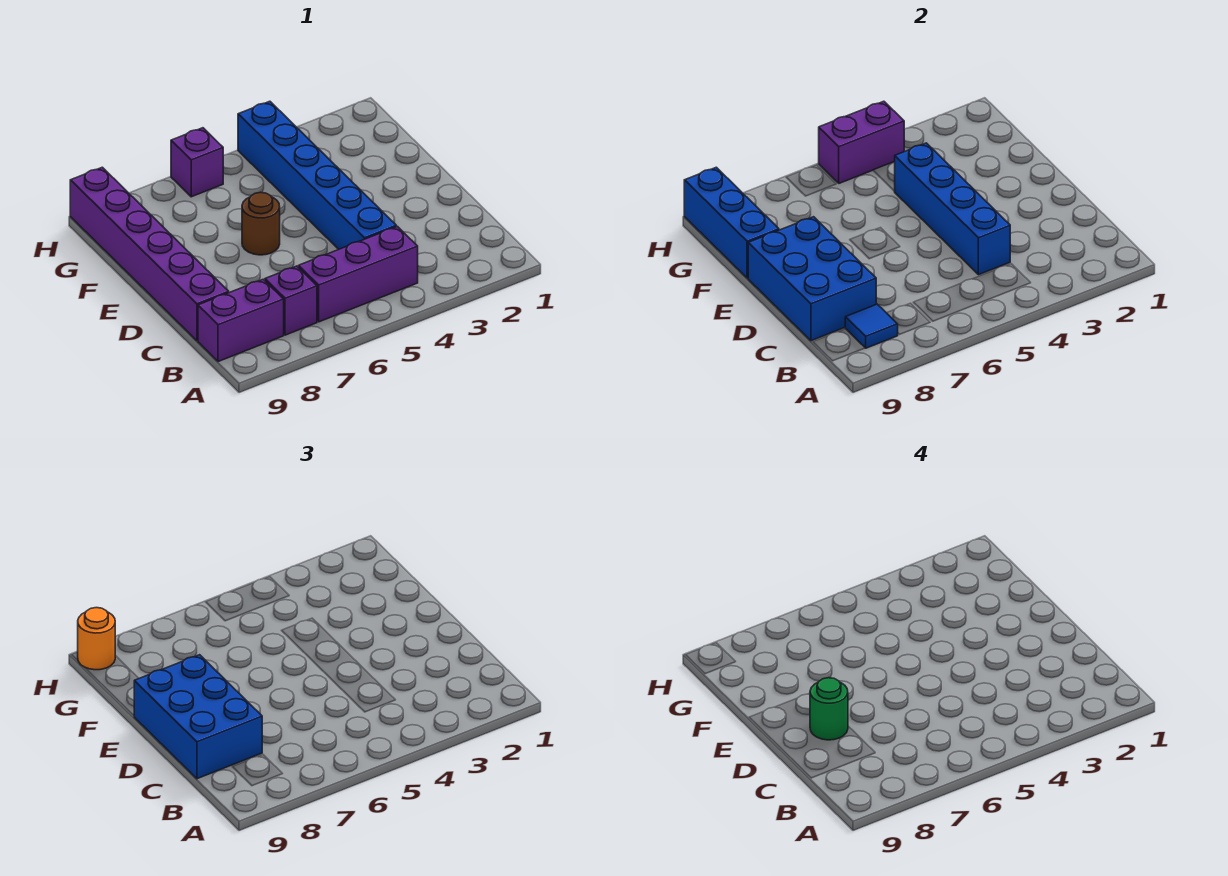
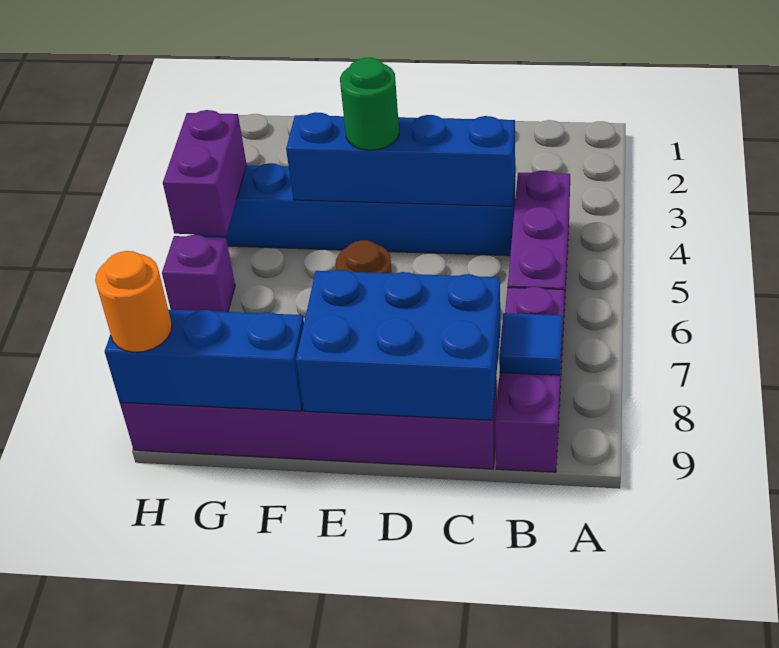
blue brick C8:E9 level 3 -> none
green round brick D8 level 4 -> green round brick E4 level 3

